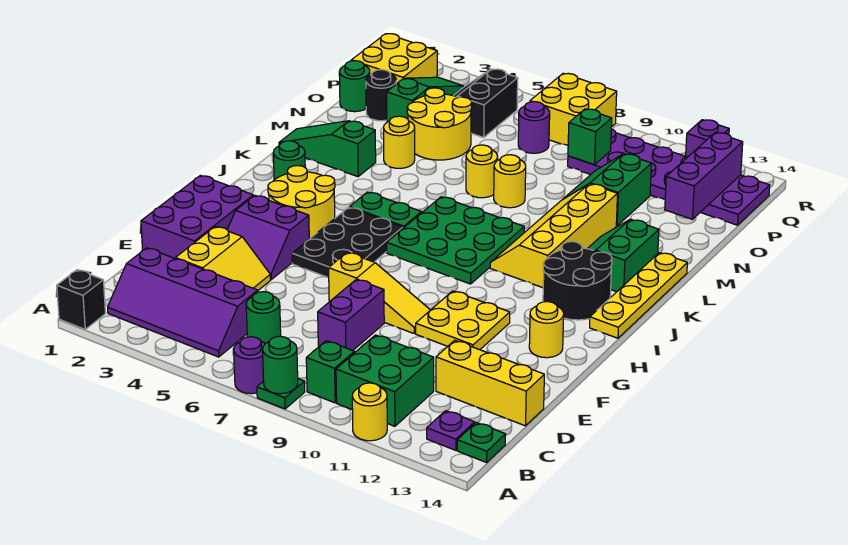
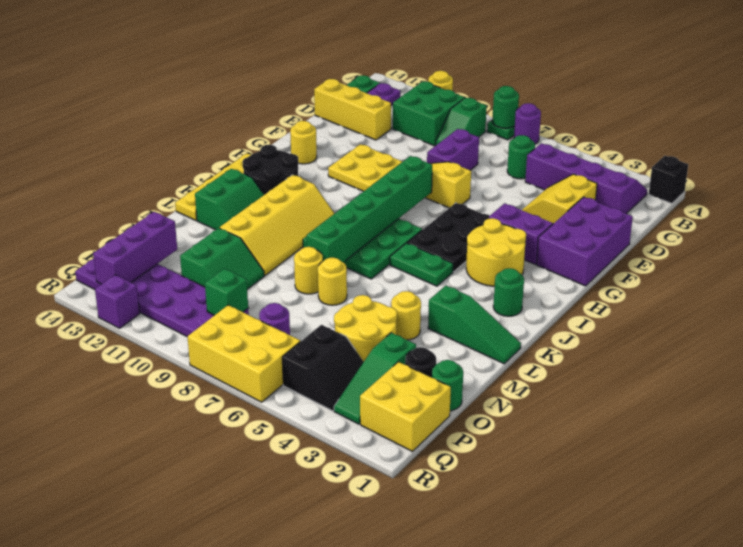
none -> green brick G8:L8 level 2
yellow brick Q7:R8 level 1 -> yellow brick Q6:R8 level 1

